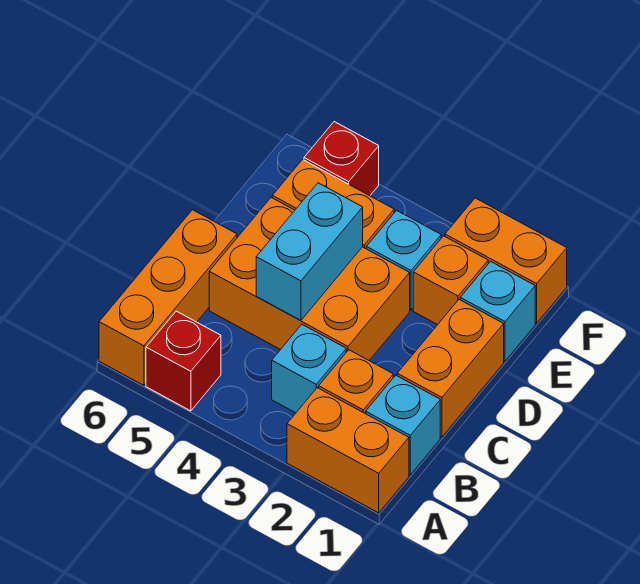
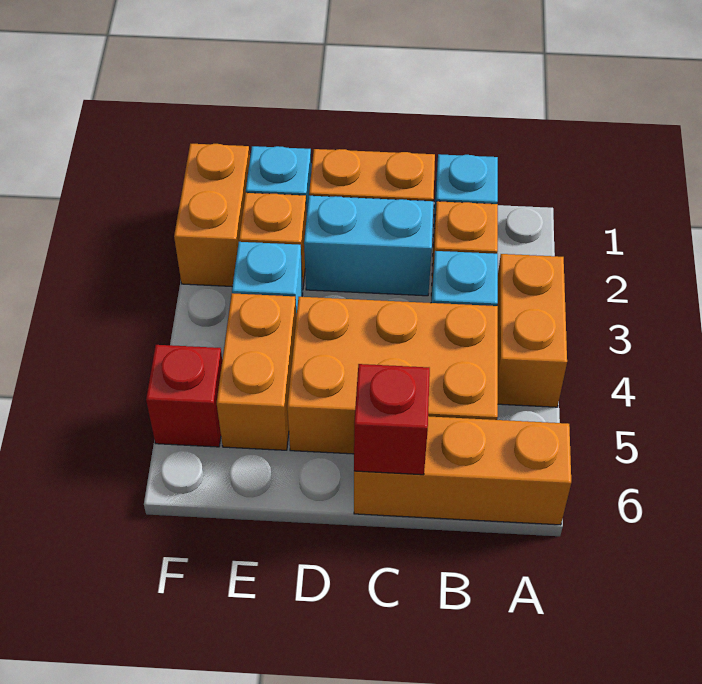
orange brick A1:A2 level 1 -> orange brick A3:A4 level 1
red brick A5 level 1 -> red brick C6 level 2
orange brick C3:D5 level 1 -> orange brick B4:D5 level 1
cyan brick C4:D4 level 2 -> cyan brick C2:D2 level 1

